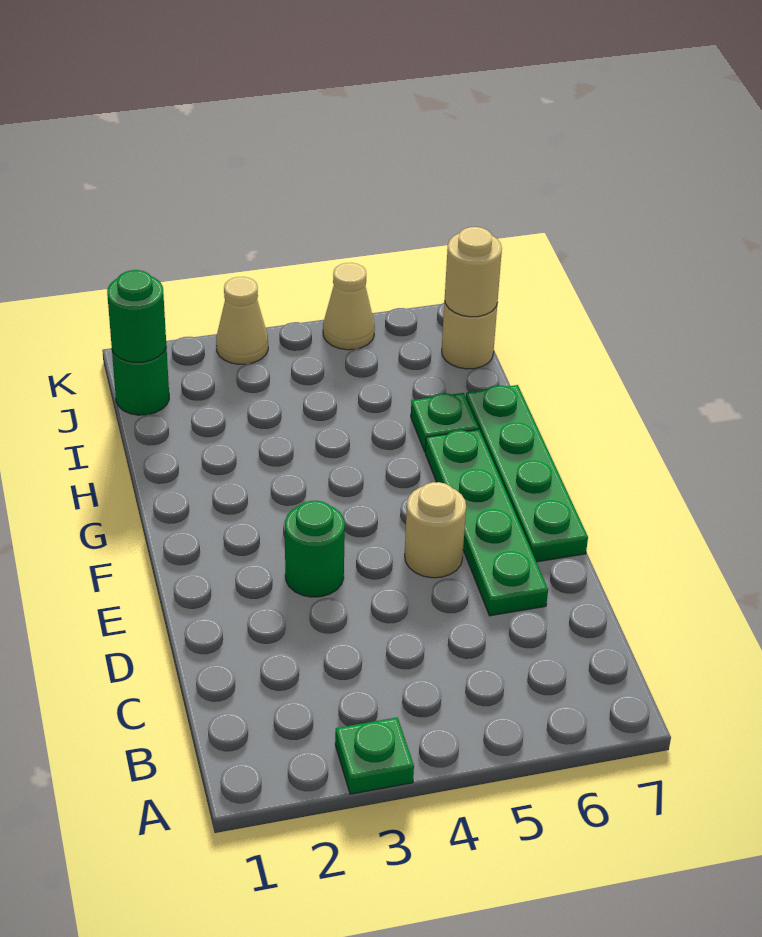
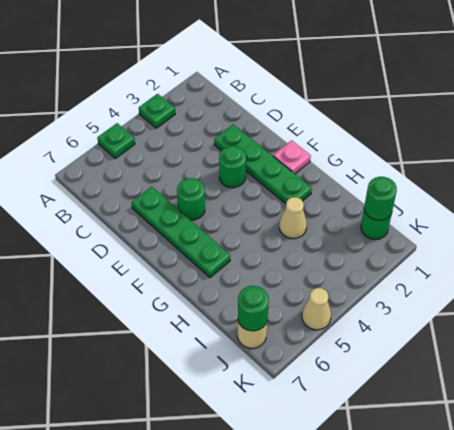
tan round brick E5 level 1 -> green round brick E5 level 1
green plate E7:H7 level 1 -> green plate D2:G2 level 1
none -> pink plate F1 level 1
green plate H6 level 1 -> green plate A5 level 1
tan round brick J7 level 2 -> green round brick J7 level 2
tan cone K3 level 1 -> tan cone H3 level 1

